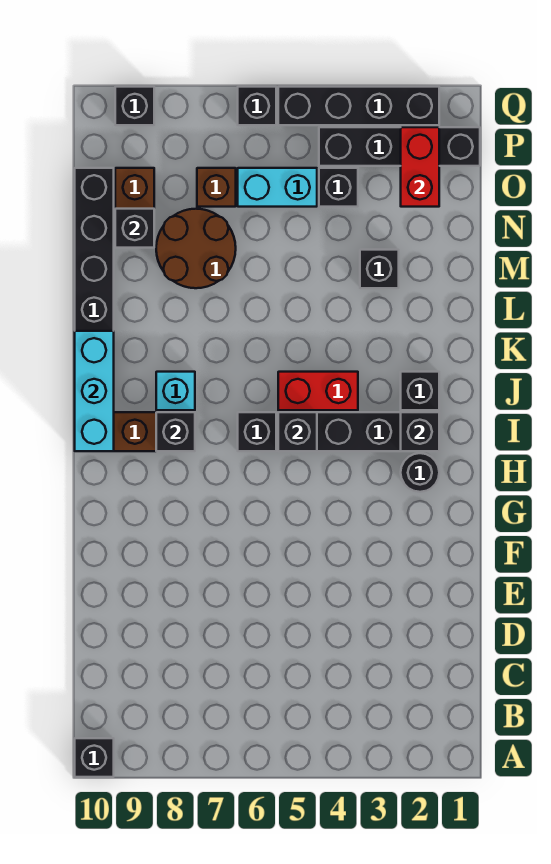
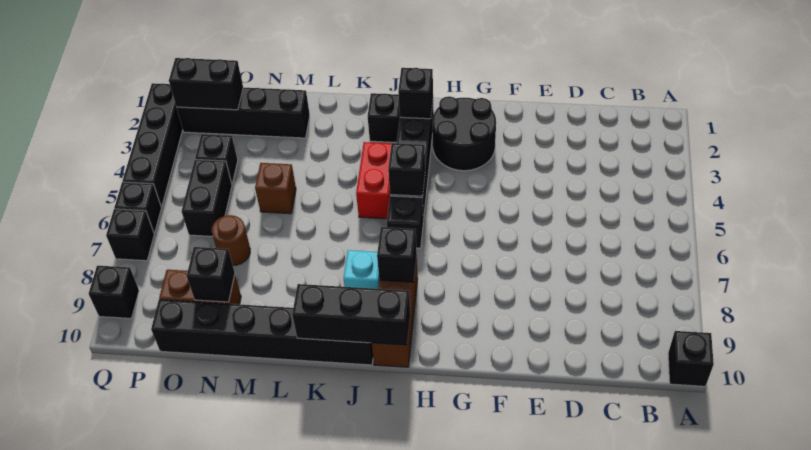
black round brick H2 level 1 -> black round brick G2:H3 level 1
cyan brick I10:K10 level 2 -> black brick I10:K10 level 2
black brick M3 level 1 -> black brick Q7 level 1
brown round brick M7:N8 level 1 -> brown round brick N7 level 1
red brick O2:P2 level 2 -> black brick O2:P2 level 2
cyan brick O5:O6 level 1 -> black brick O5:O6 level 1
brown brick O7 level 1 -> brown brick M5 level 1
black brick P1:P4 level 1 -> black brick M2:P2 level 1

